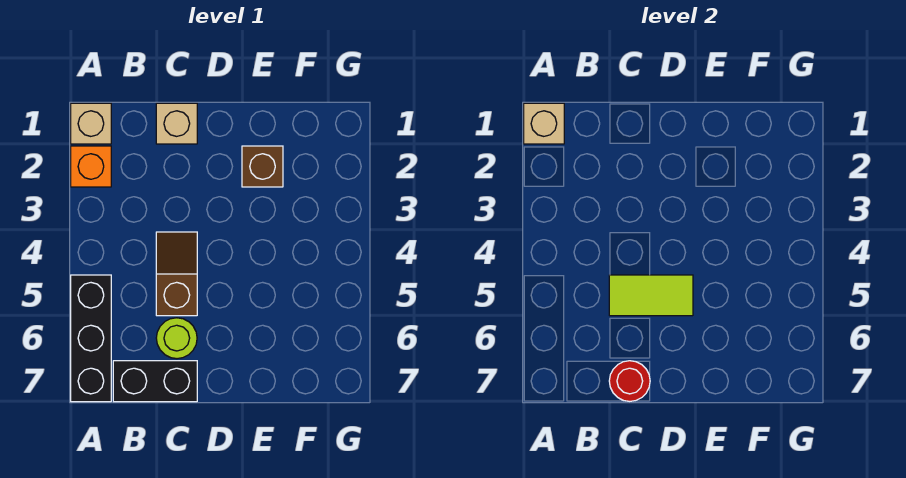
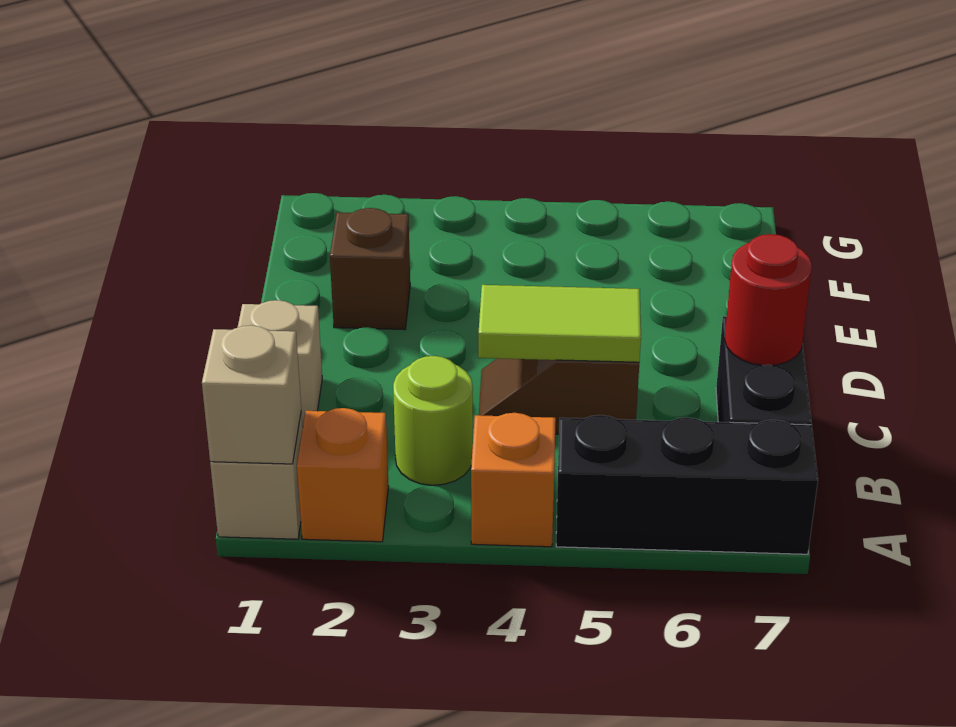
none -> orange brick A4 level 1
lime tile C5:D5 level 2 -> lime tile C4:C5 level 2
lime round brick C6 level 1 -> lime round brick B3 level 1

